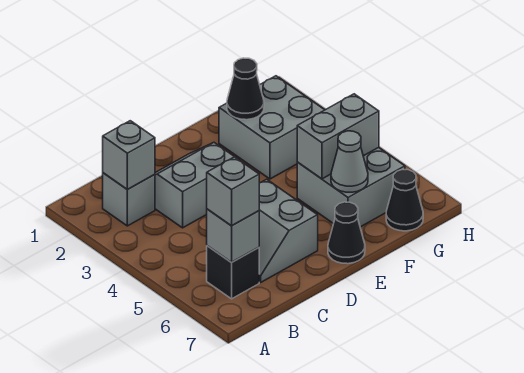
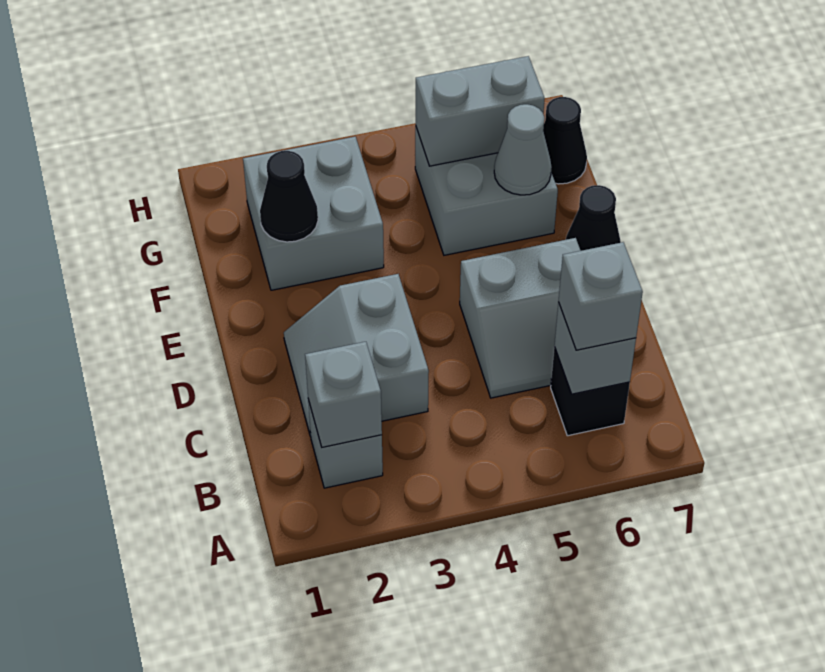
grey brick F5:G5 level 2 -> grey brick G5:G6 level 2

